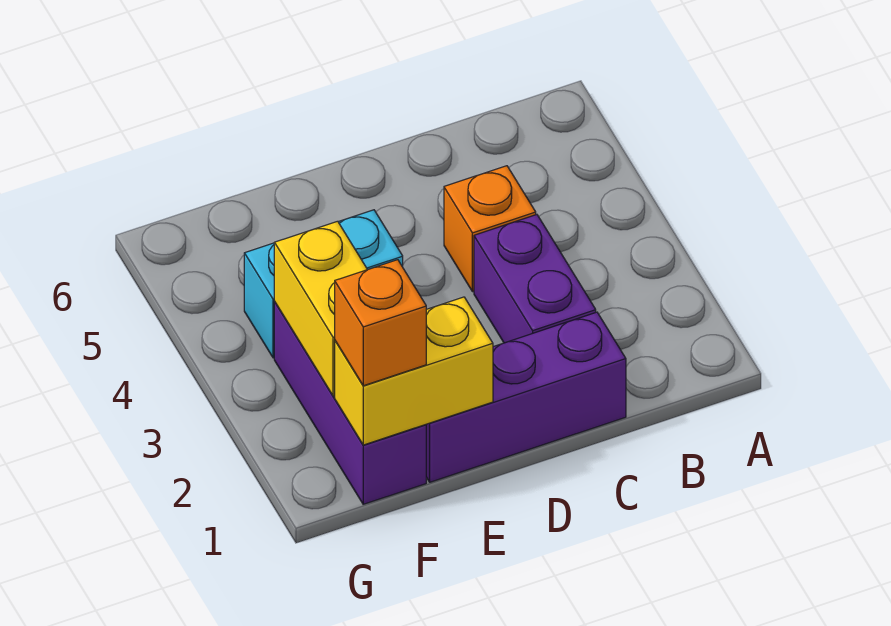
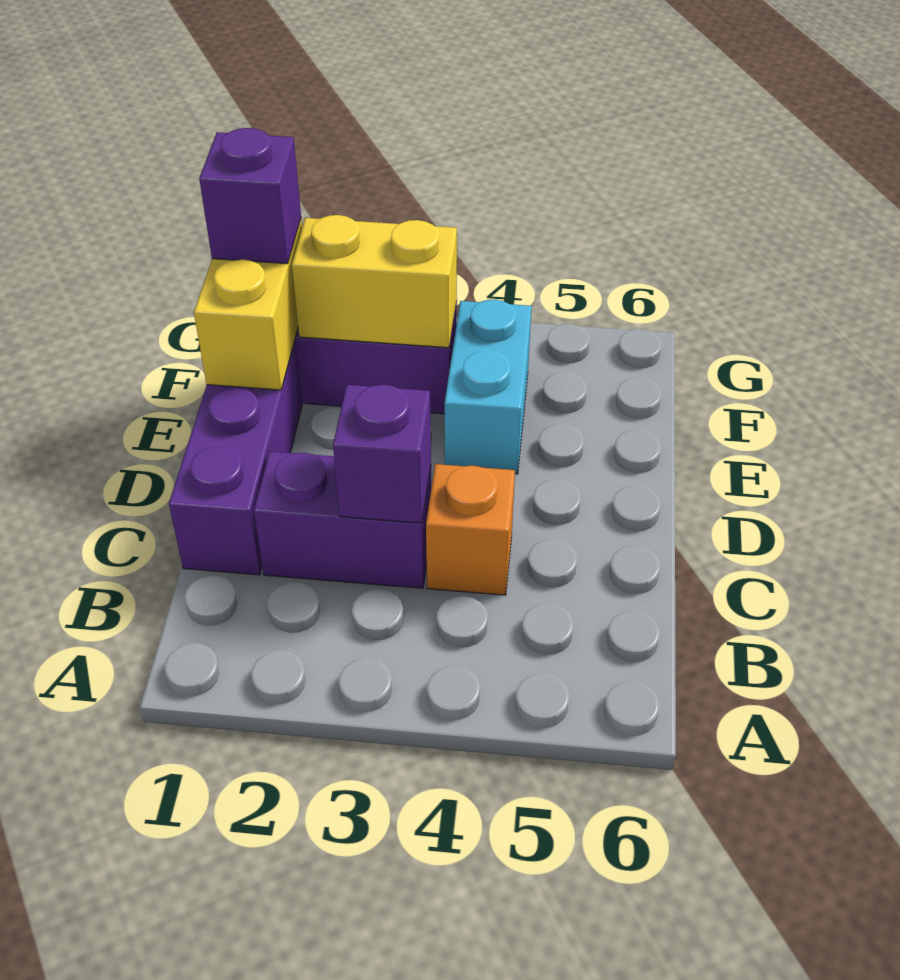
none -> purple brick C3 level 2
orange brick F1 level 3 -> purple brick F1 level 3

